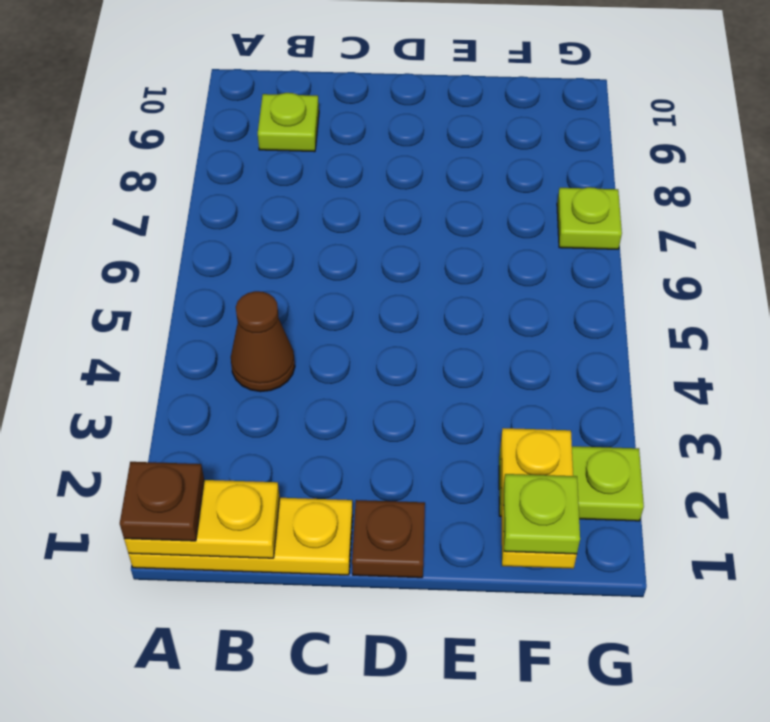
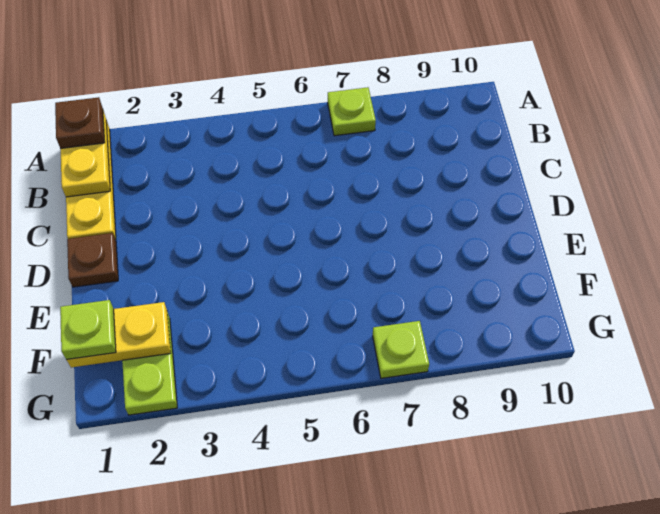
brown cone B4 level 1 -> none
lime plate B9 level 1 -> lime plate A7 level 1

